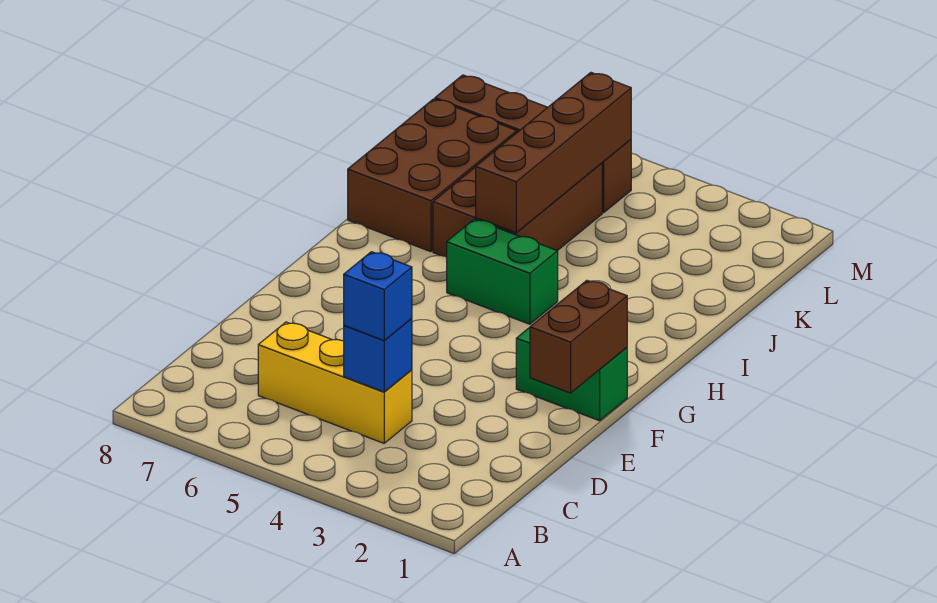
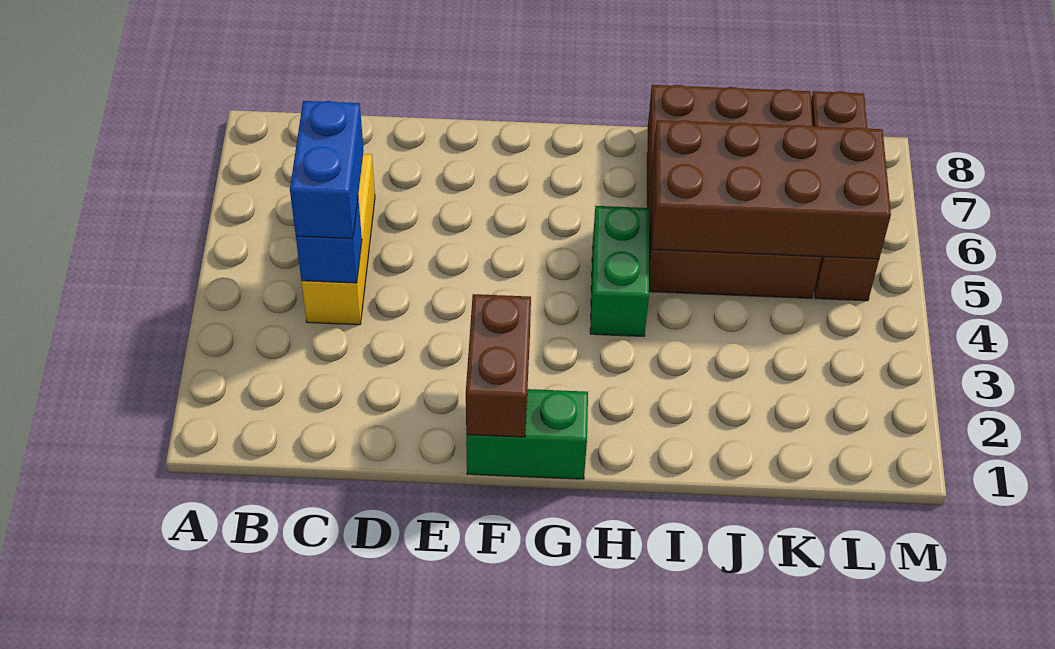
blue brick C4 level 3 -> blue brick C4:C5 level 3
brown brick E1:F1 level 2 -> brown brick F1:F2 level 2
green brick F1:F2 level 1 -> green brick F1:G1 level 1
brown brick I5:L5 level 2 -> brown brick I5:L6 level 2

